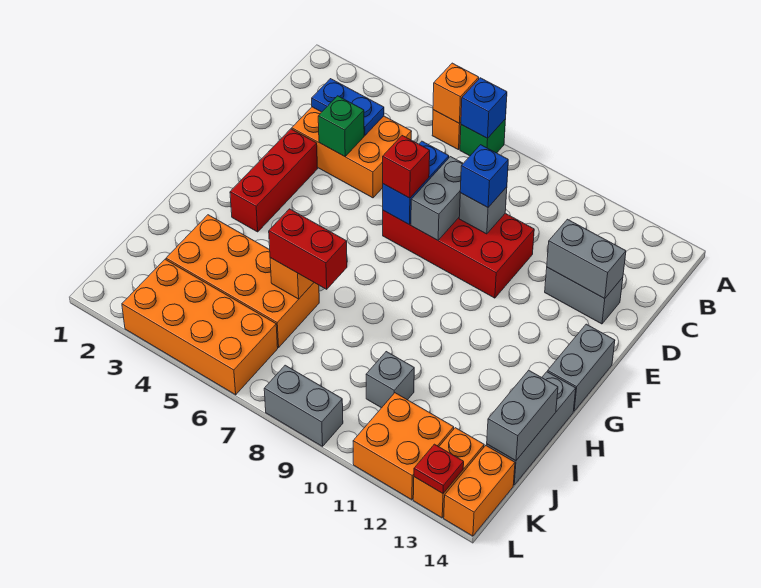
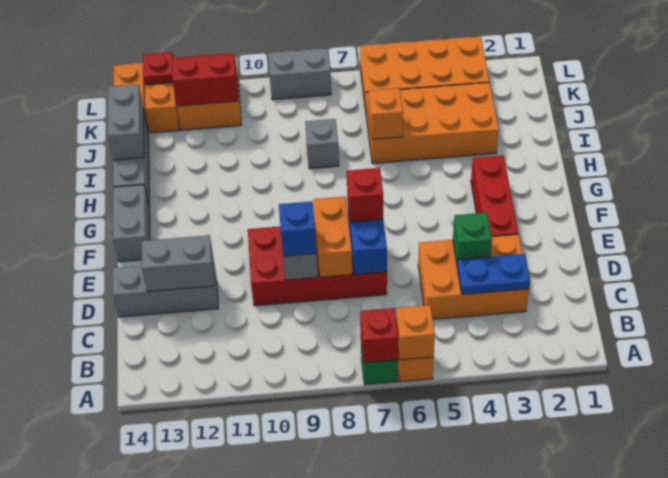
blue brick A7 level 2 -> red brick A7 level 2
grey brick D8:E8 level 2 -> orange brick D8:E8 level 2
grey brick D12:D13 level 1 -> grey brick D12:D14 level 1
red brick I6:I7 level 3 -> red brick K11:K12 level 2
grey brick J10 level 1 -> grey brick I8 level 1

